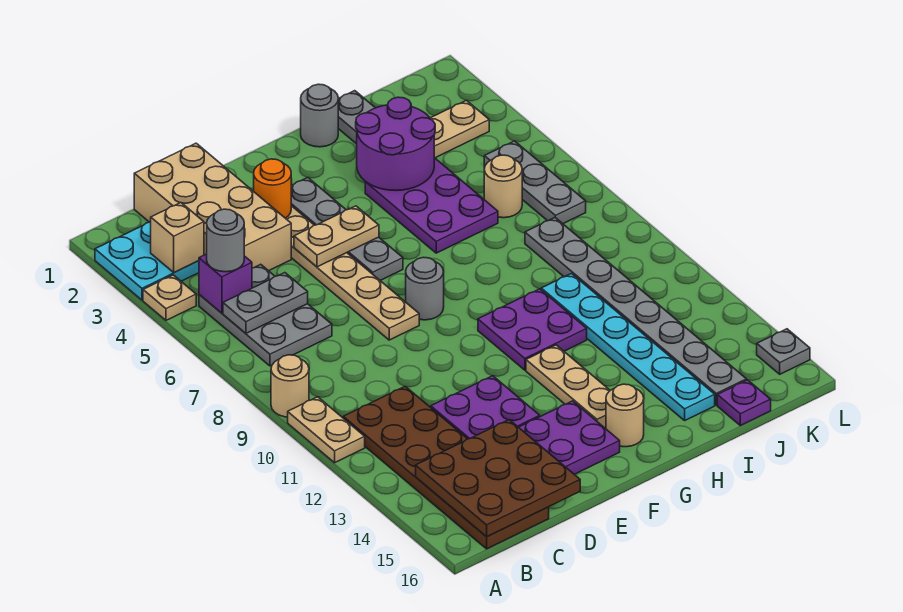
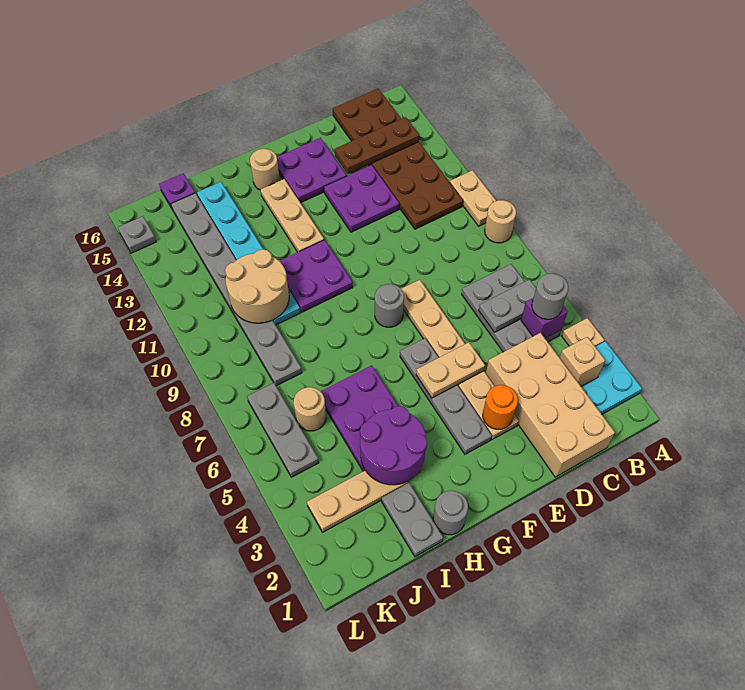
brown plate B14:D16 level 2 -> brown plate B14:D14 level 2
none -> tan round brick I10:J11 level 2

